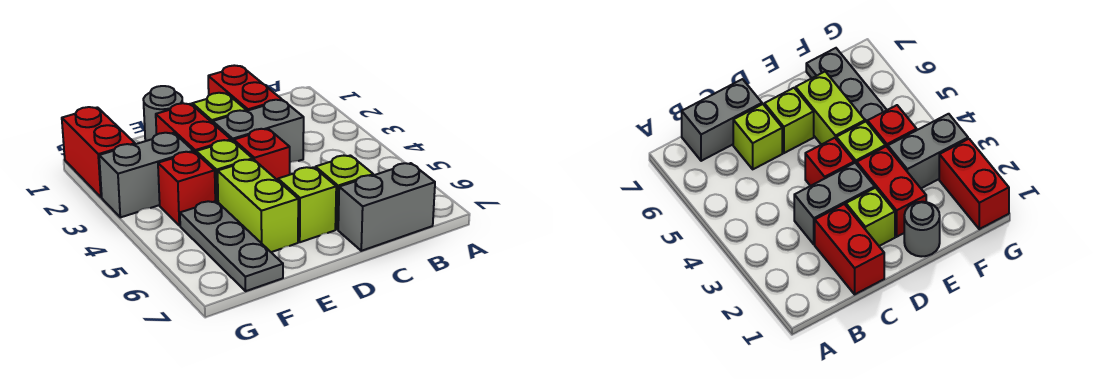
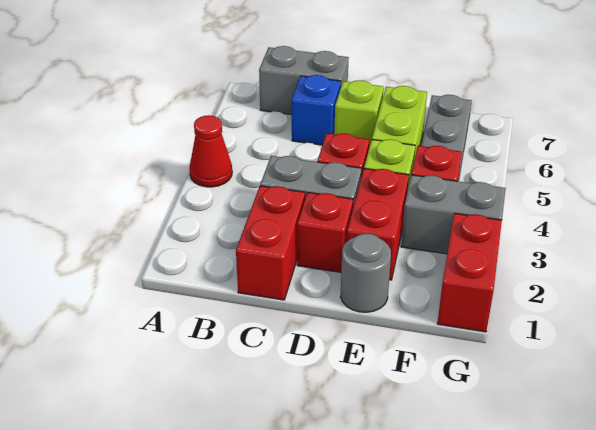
none -> red cone A4 level 1
lime brick C6 level 1 -> blue brick C6 level 1
lime brick D2 level 1 -> red brick D2 level 1

